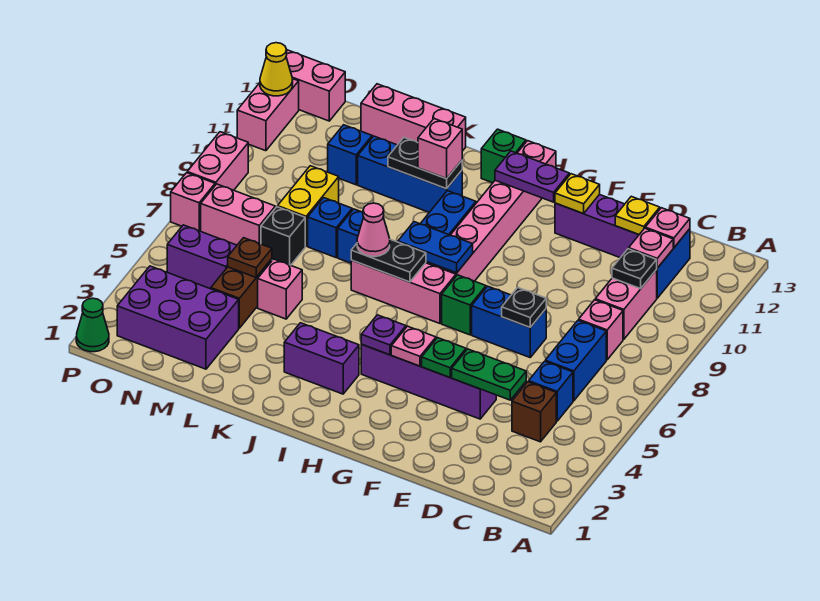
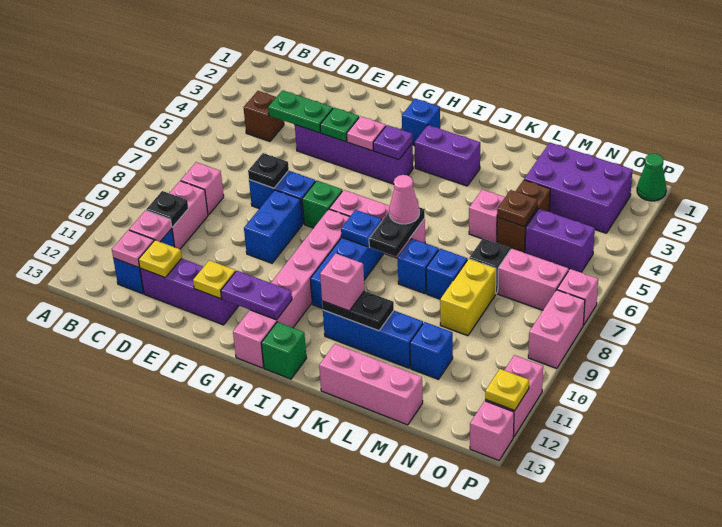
blue brick C5 level 1 -> blue brick H2 level 1
blue brick C6:C7 level 1 -> blue brick F8:F9 level 1
blue plate H8:I8 level 2 -> blue plate I8 level 2
black plate I7:J7 level 2 -> black plate J7:J8 level 2
pink brick O13:P13 level 1 -> pink brick P13 level 1
yellow cone P12 level 2 -> yellow plate P12 level 2

